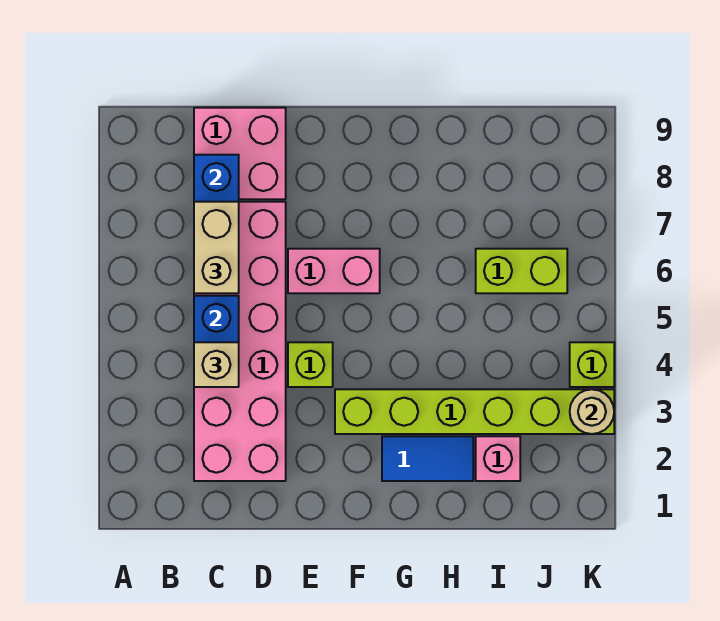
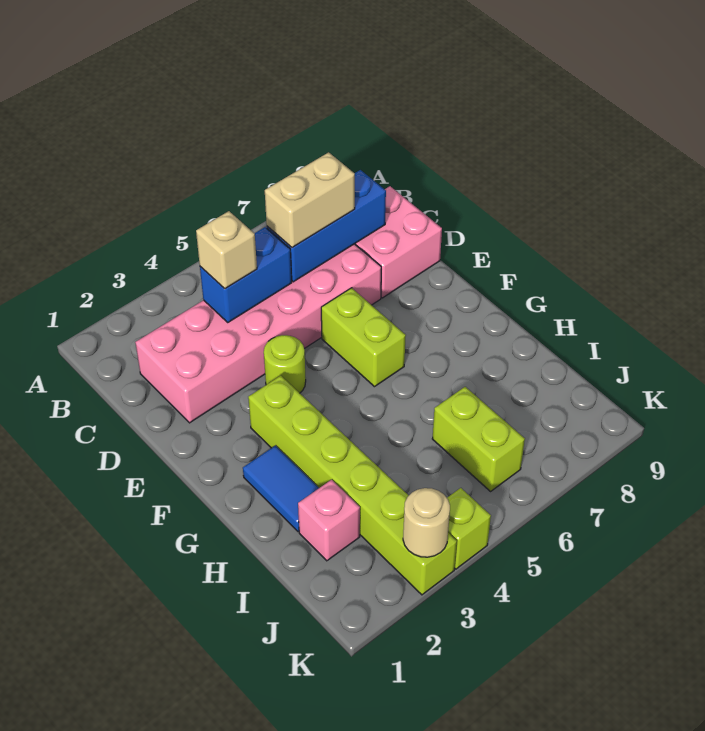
lime brick E4 level 1 -> lime round brick E4 level 1
pink brick E6:F6 level 1 -> lime brick E6:F6 level 1

